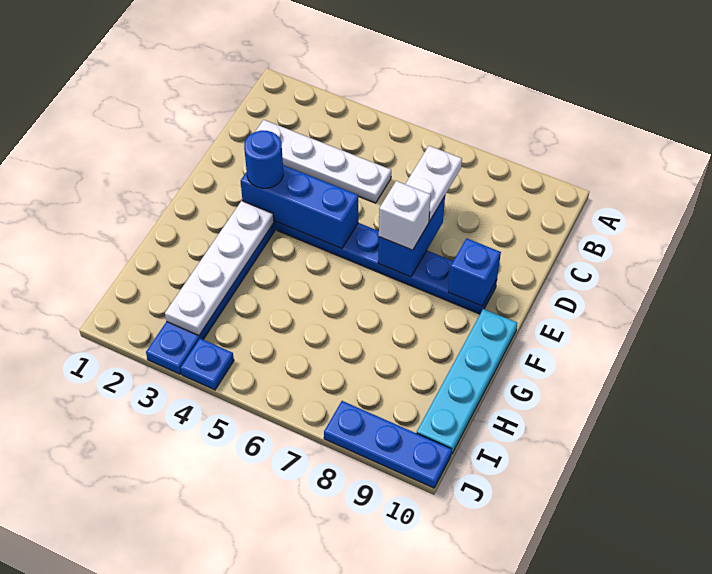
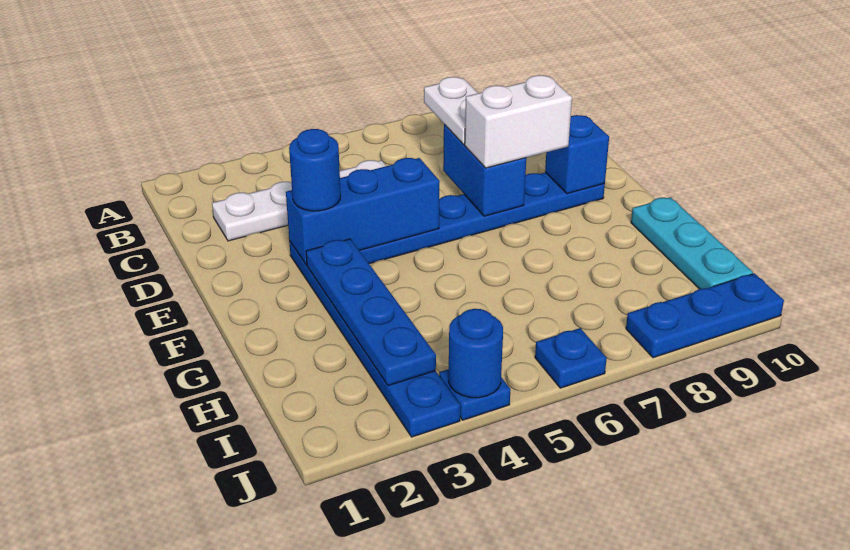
white brick E7 level 3 -> white brick E7:E8 level 3
white plate F3:I3 level 2 -> blue plate F3:I3 level 2
cyan plate F10:I10 level 1 -> cyan plate G10:I10 level 1
none -> blue round brick J4 level 2
none -> blue plate J6 level 1

